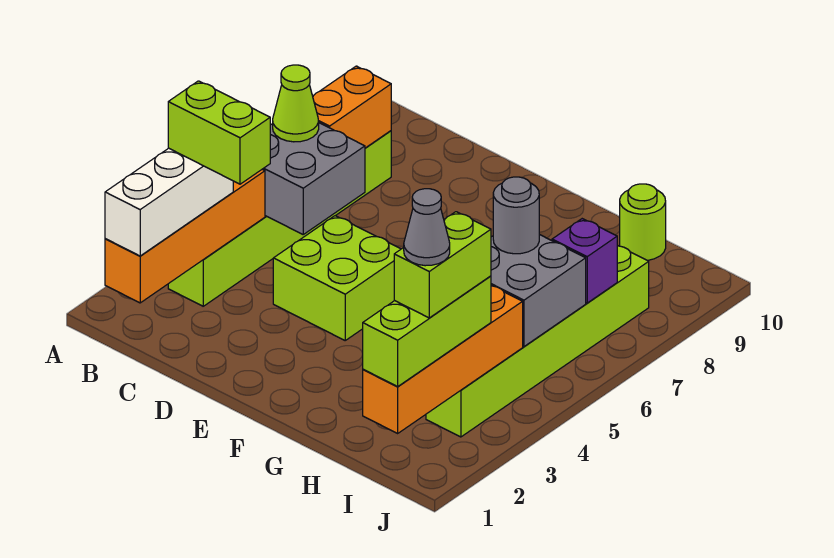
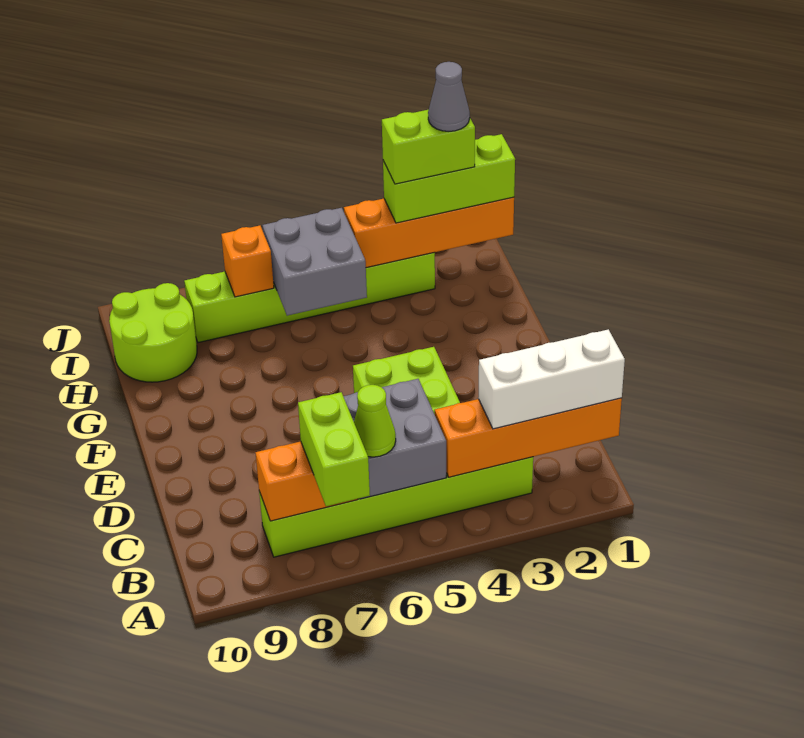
lime brick B3:C3 level 4 -> lime brick A7:B7 level 3
grey round brick H6 level 3 -> none
lime round brick H10 level 1 -> lime round brick H9:I10 level 1
purple brick I7 level 2 -> orange brick I7 level 2

